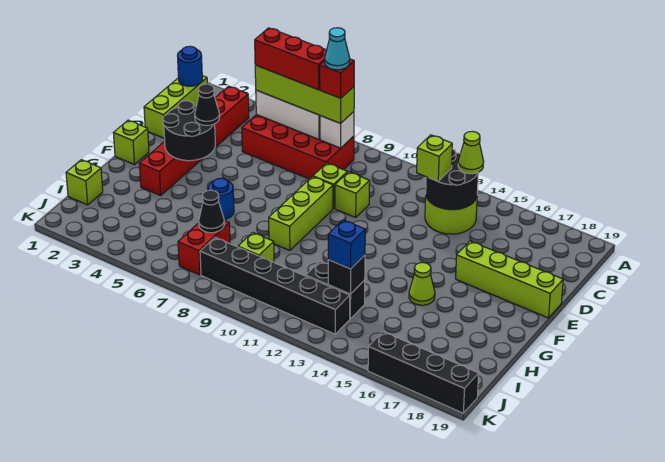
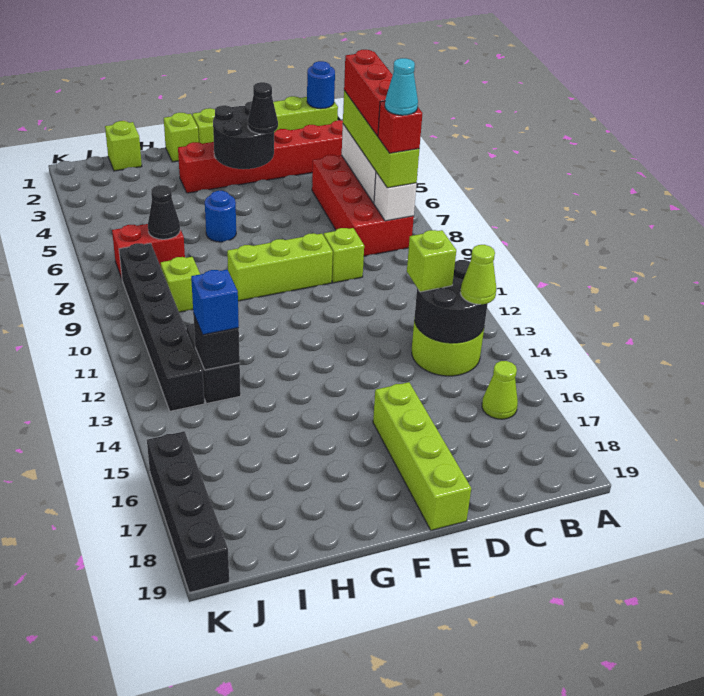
lime brick D10 level 1 -> lime brick G1 level 1
lime cone G15 level 1 -> lime cone B16 level 1

